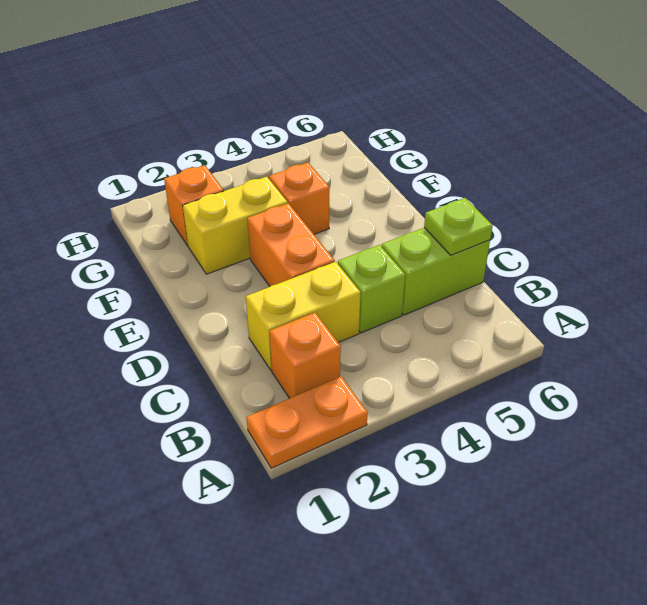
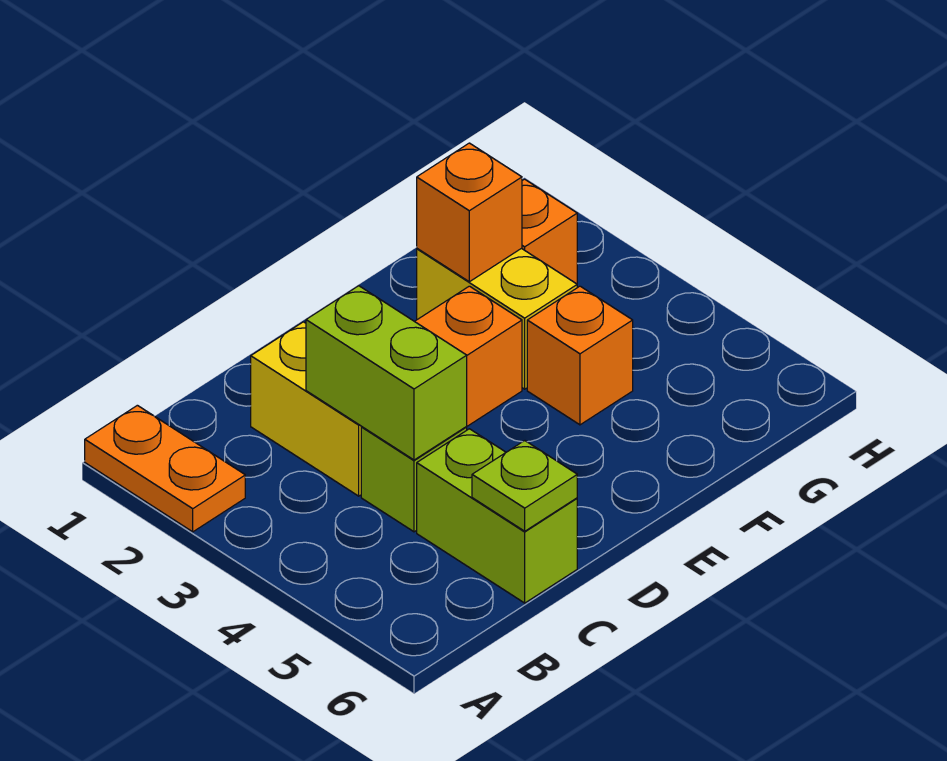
orange brick B2 level 1 -> orange brick F2 level 2
none -> lime brick C3:C4 level 2

